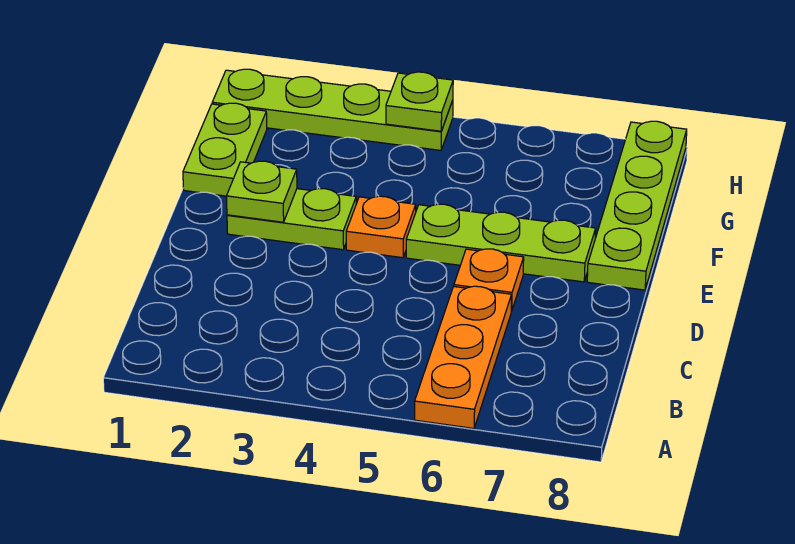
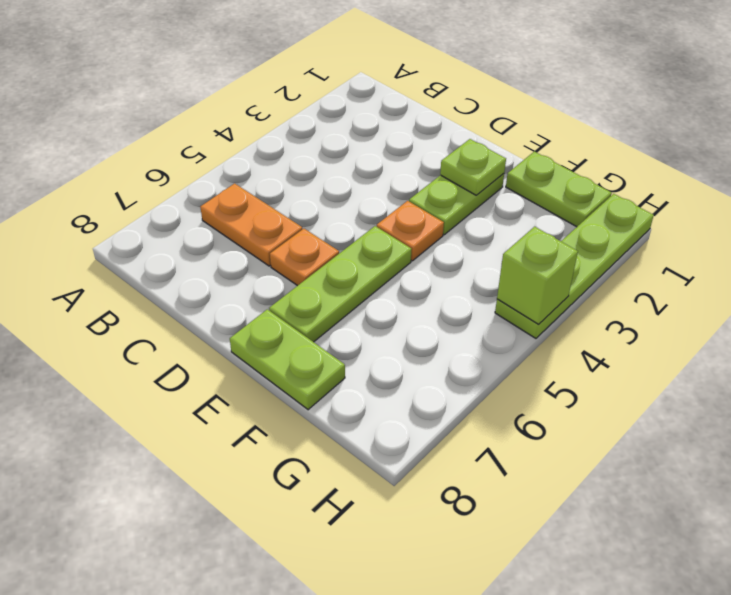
orange plate A6:C6 level 1 -> orange plate B6:C6 level 1
lime plate E8:H8 level 1 -> lime plate E8:F8 level 1
lime plate H4 level 2 -> lime brick H4 level 2

